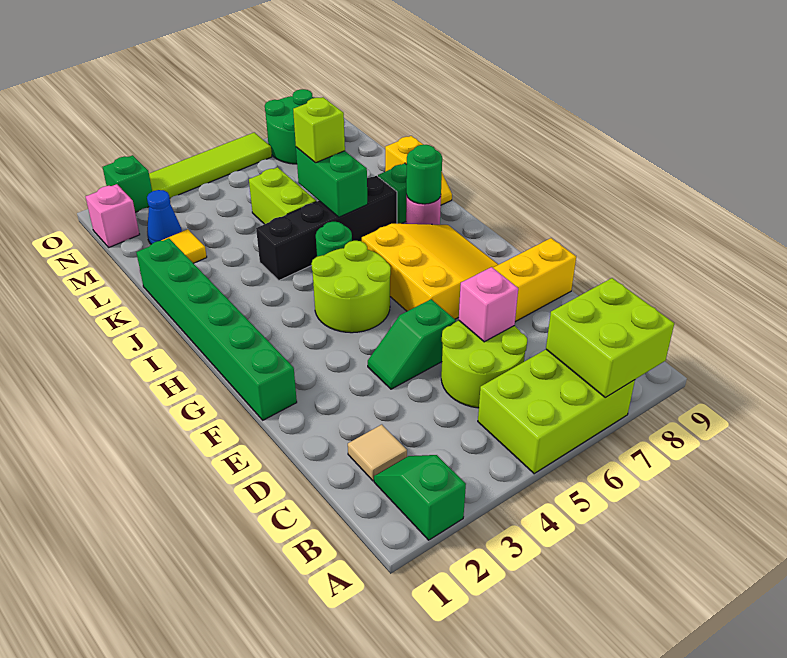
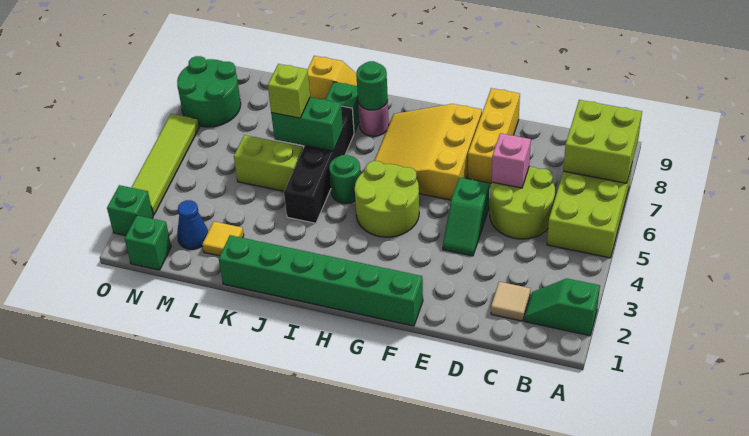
yellow slope F6:H8 level 1 top 6 -> yellow slope F6:H8 level 1 top F
pink brick N1 level 1 -> green brick N1 level 1

